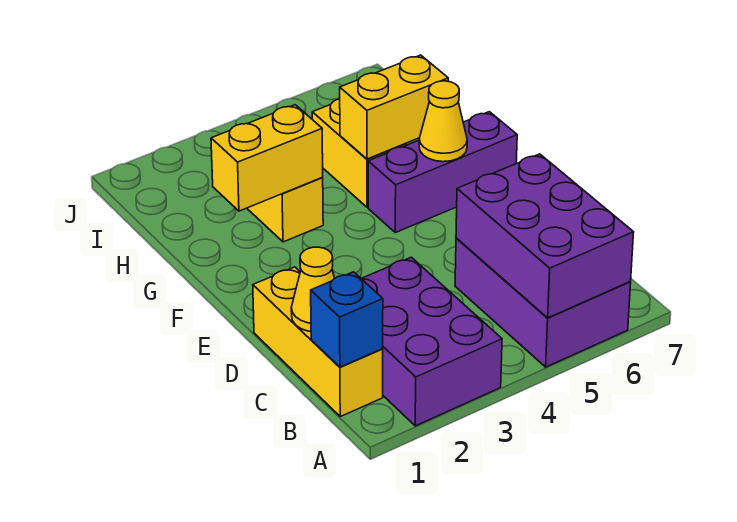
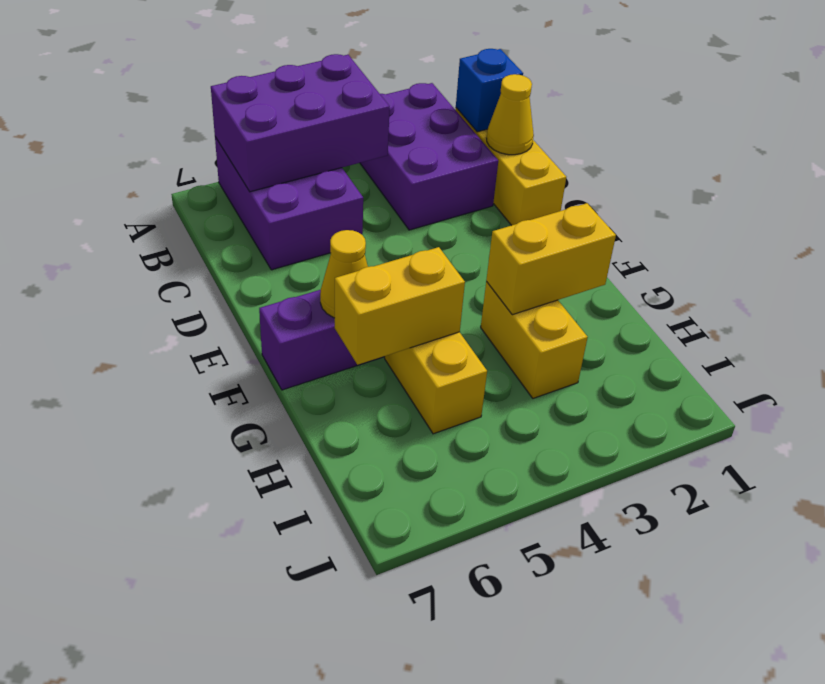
purple brick A5:C6 level 2 -> purple brick A4:B6 level 2

